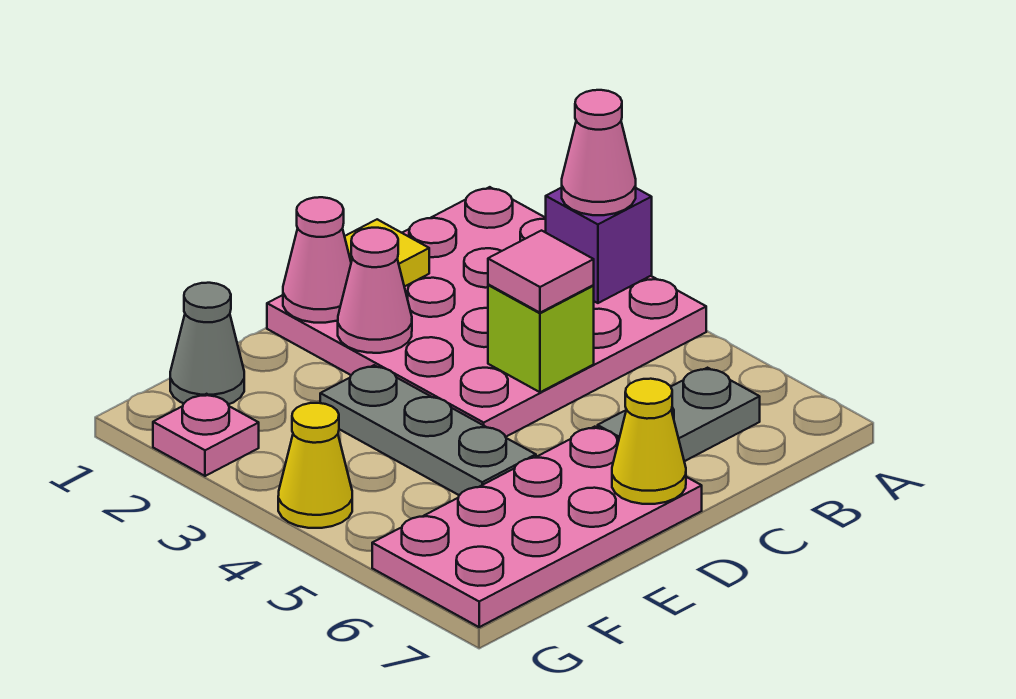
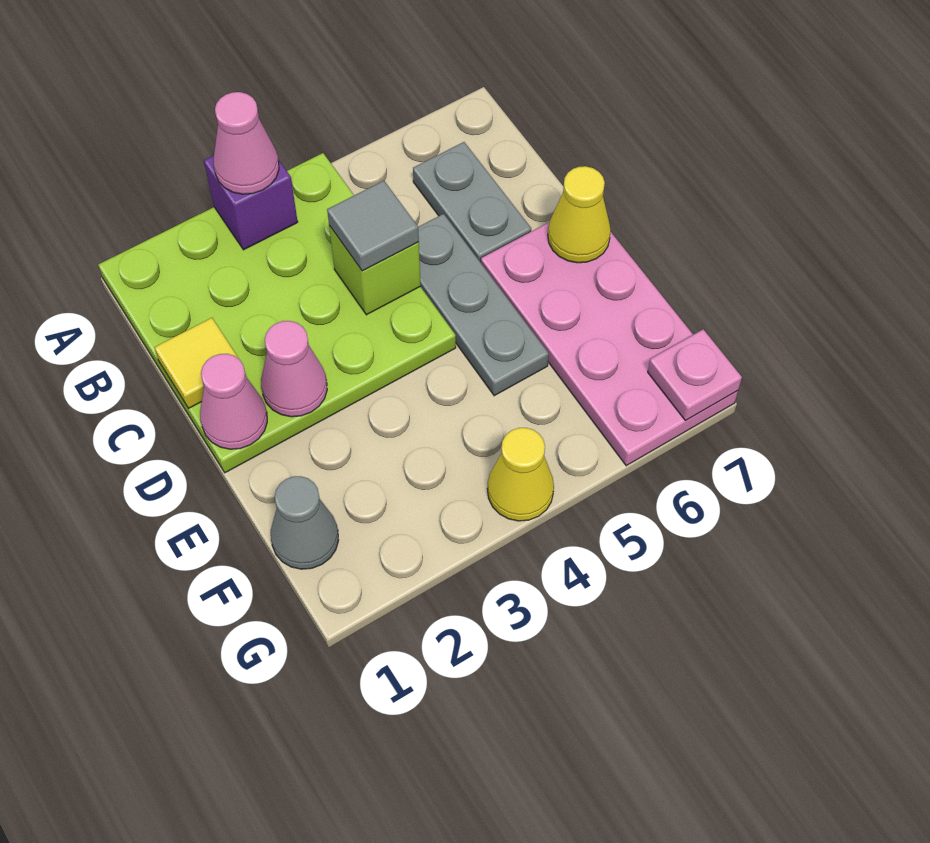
pink plate A1:D4 level 1 -> lime plate A1:D4 level 1
pink tile C4 level 3 -> grey tile C4 level 3
grey plate E3:E5 level 1 -> grey plate C5:E5 level 1
pink plate G2 level 1 -> pink plate G7 level 2

